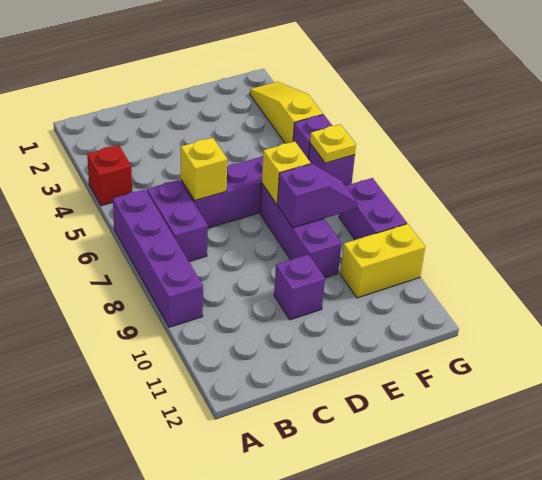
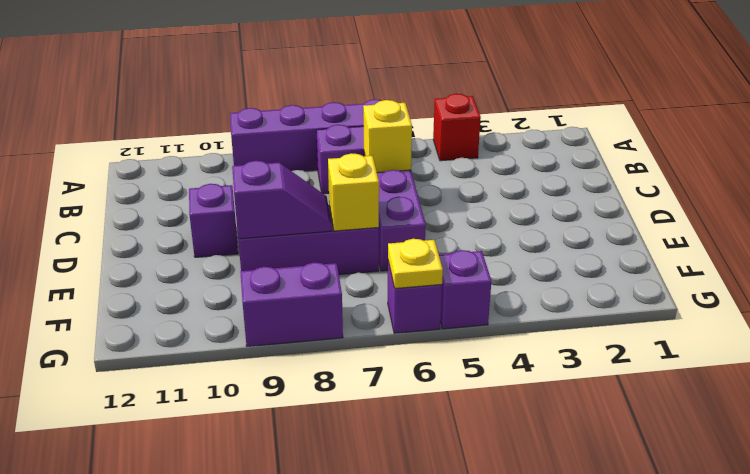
purple slope E8:F8 level 2 top E -> purple slope E8:E9 level 2 top 9
yellow brick F10:G10 level 1 -> none
yellow slope G2:G4 level 1 top 4 -> none

